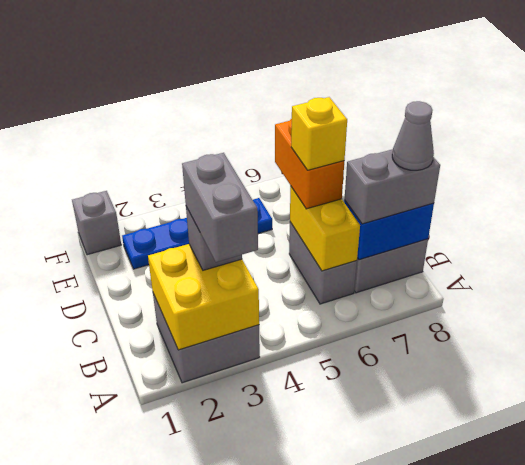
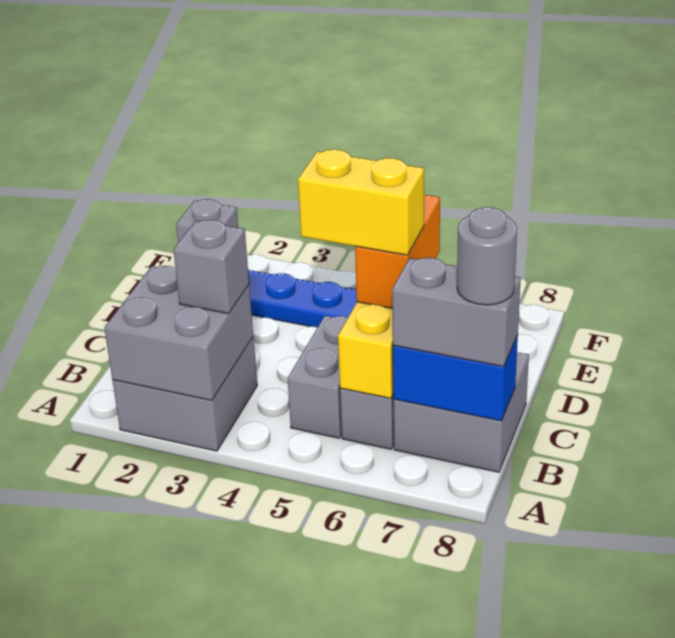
yellow brick A2:B3 level 2 -> grey brick A2:B3 level 2
grey brick A3:B3 level 4 -> grey brick B5:C5 level 1
grey cone B8 level 4 -> grey round brick B8 level 4
yellow brick C6 level 4 -> yellow brick C5:C6 level 4

